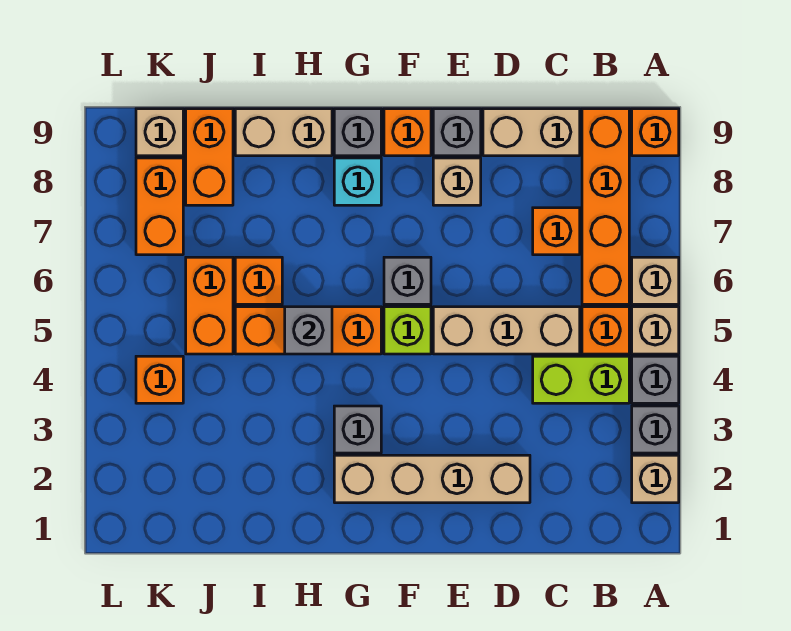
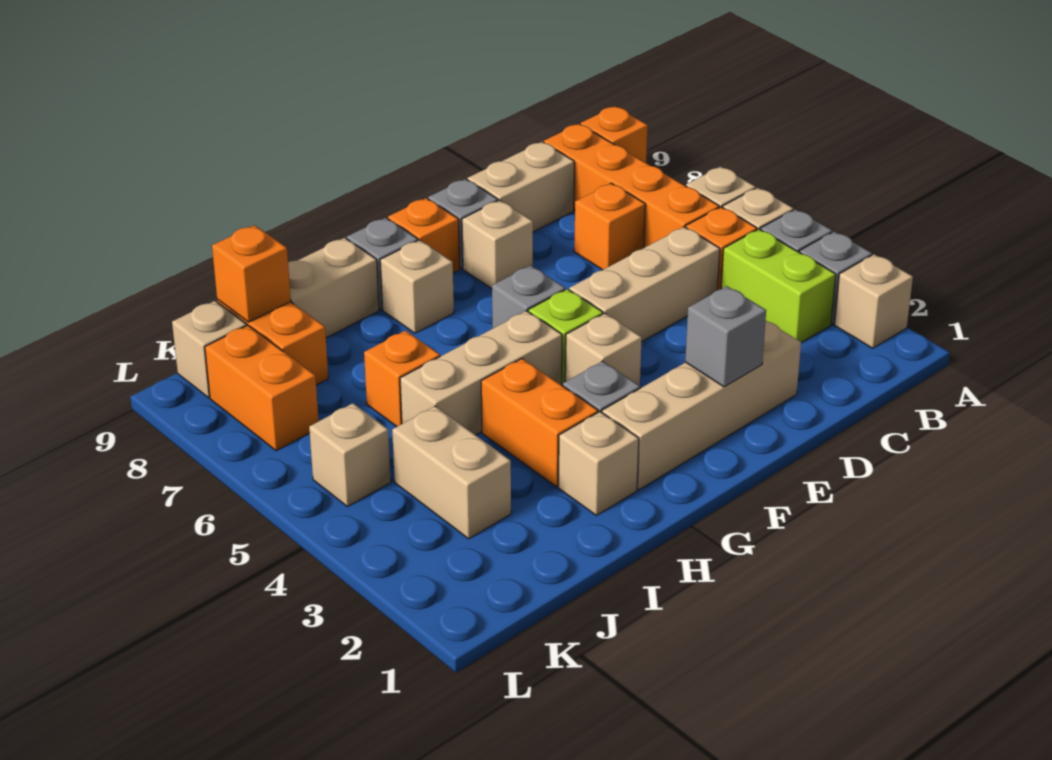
lime brick B4:C4 level 1 -> lime brick B3:B4 level 1
none -> tan brick F4 level 1
orange brick G5:I5 level 1 -> tan brick G5:I5 level 1
cyan brick G8 level 1 -> tan brick G8 level 1
none -> tan brick H2 level 1
grey brick H5 level 2 -> grey brick E2 level 2
none -> tan brick J3:J4 level 1
orange brick J5:J6 level 1 -> orange brick H3:H4 level 1
orange brick K4 level 1 -> orange brick J9 level 2
none -> tan brick K5 level 1

